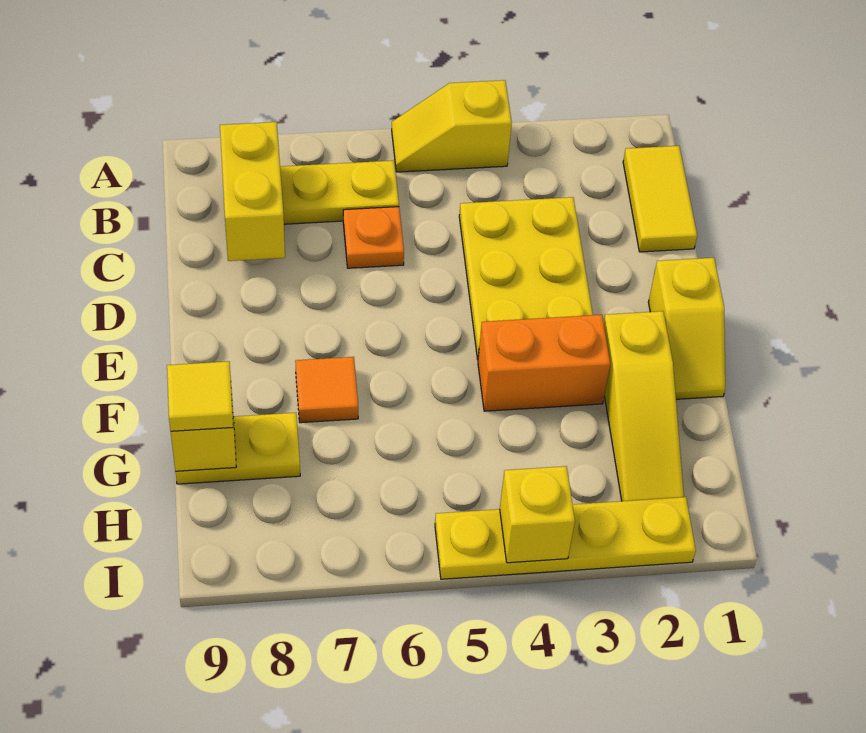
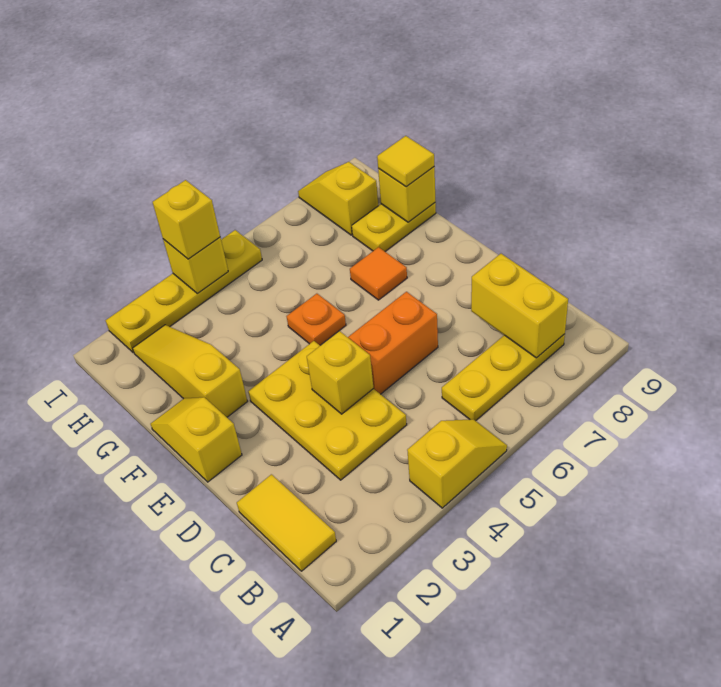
orange plate C6 level 1 -> orange plate F5 level 1
none -> yellow brick D4 level 2
orange brick F3:F4 level 1 -> orange brick D5:D6 level 1
none -> yellow slope H8:I8 level 1 top H
none -> yellow brick I4 level 3

